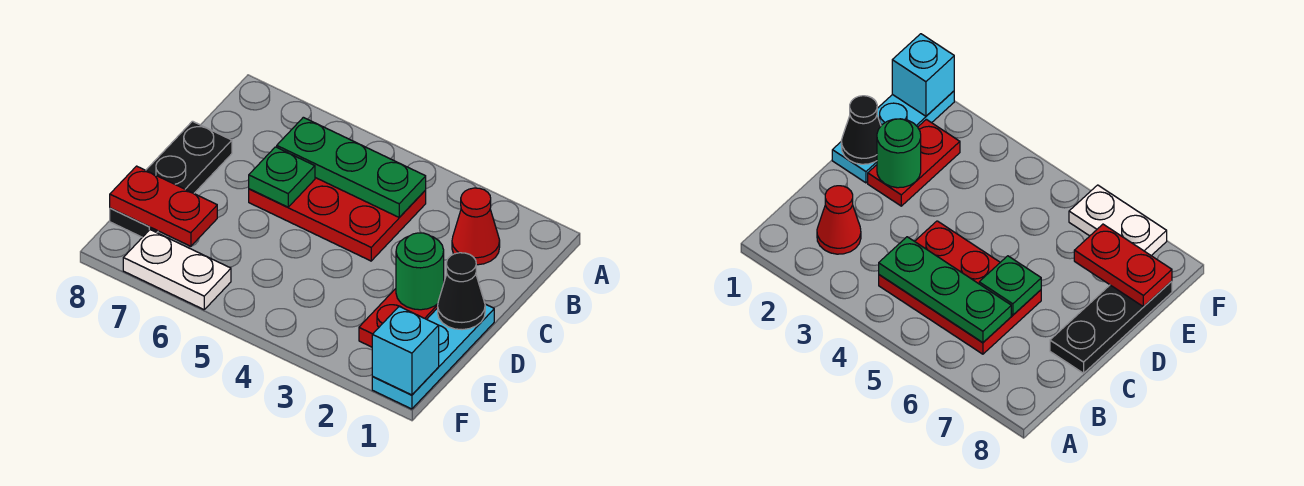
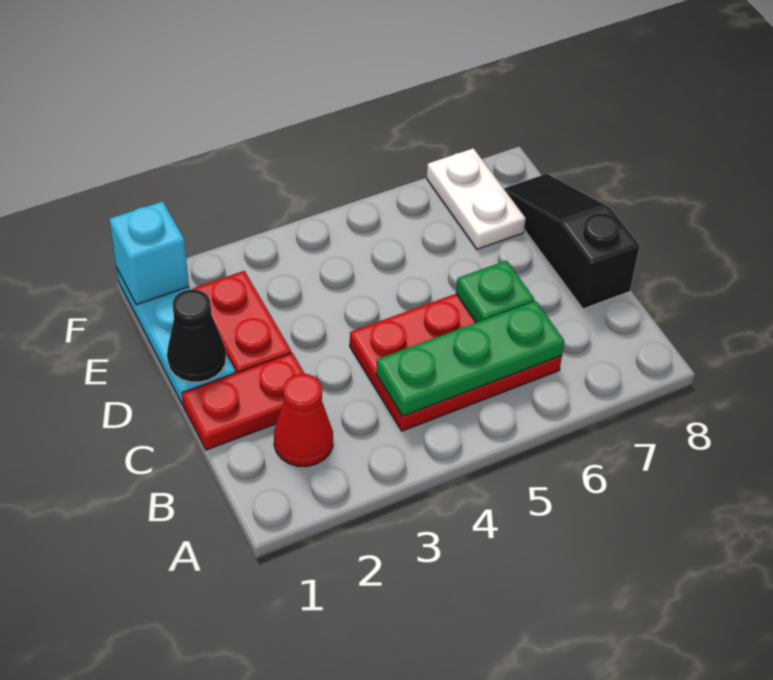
black plate C8:E8 level 1 -> black slope C8:E8 level 1 top C
green round brick D2 level 2 -> none
red plate E7:E8 level 2 -> red plate C1:C2 level 1
white plate F6:F7 level 1 -> white plate E7:F7 level 1

